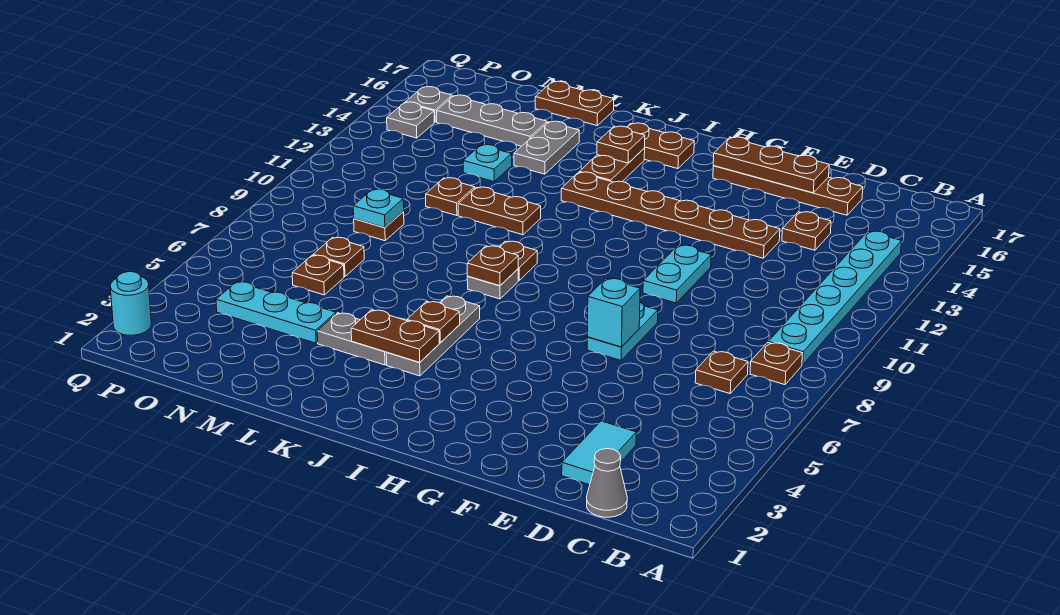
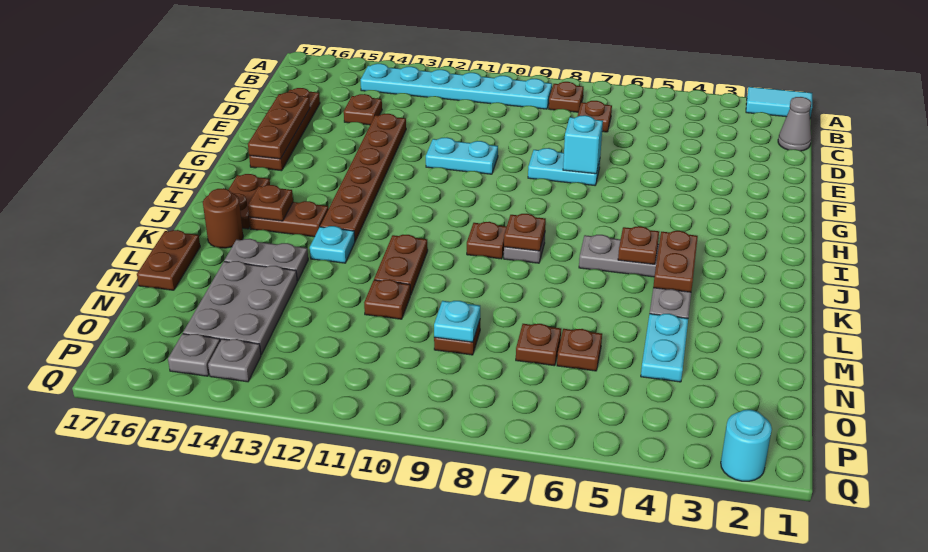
cyan tile D2:D3 level 1 -> cyan tile A1:A2 level 1
none -> brown round brick K16 level 1
cyan plate M4:O4 level 1 -> cyan plate M4:N4 level 1
cyan plate M13 level 1 -> cyan plate K13 level 1
grey plate M15:O15 level 1 -> grey plate M14:O15 level 1

